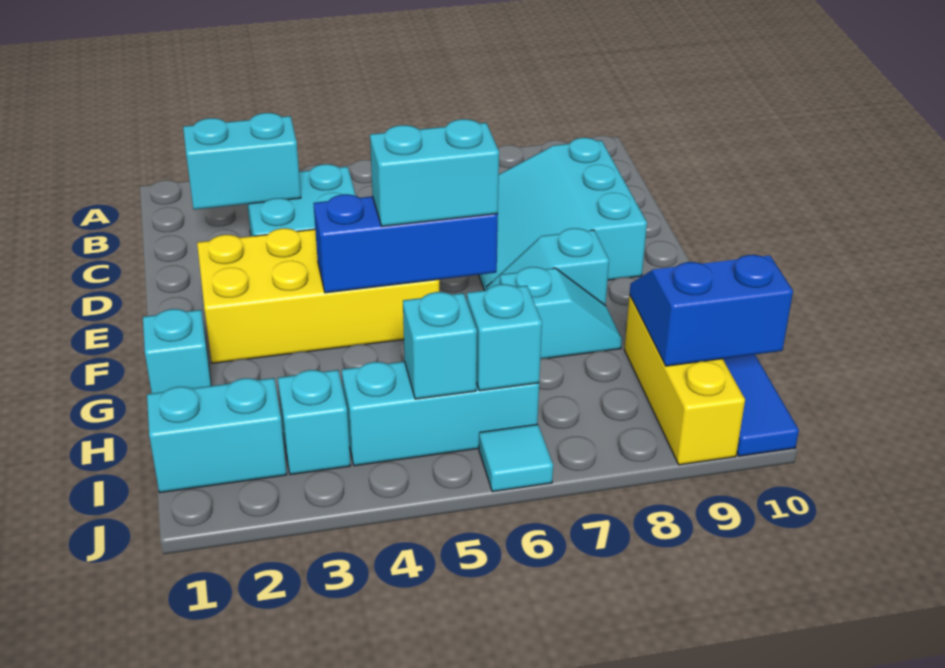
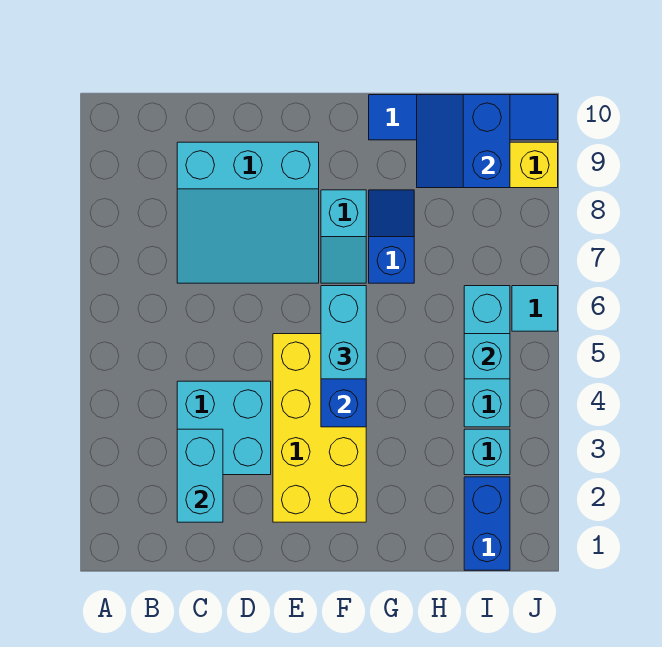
cyan brick G1 level 1 -> none
cyan slope G7:G8 level 1 top 7 -> blue slope G7:G8 level 1 top 7
cyan brick I1:I2 level 1 -> blue brick I1:I2 level 1
cyan brick I6 level 2 -> none

